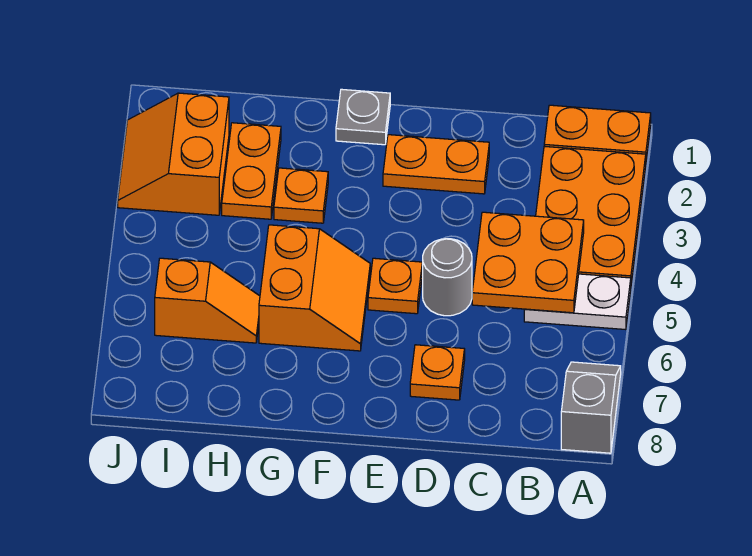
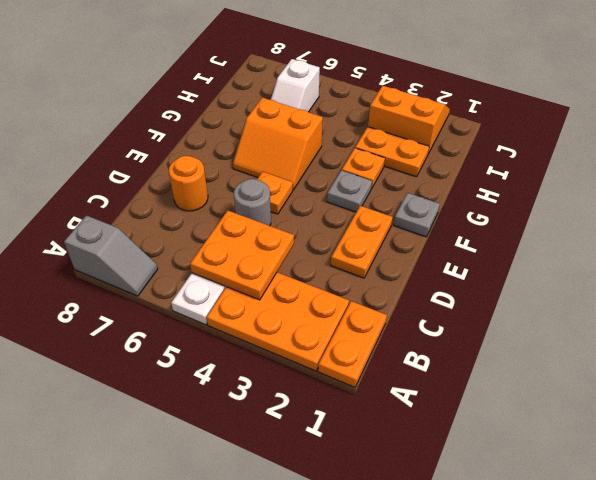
orange plate D7 level 1 -> orange round brick D7 level 1
none -> grey plate F3 level 1
orange slope H6:I6 level 1 top I -> white slope H6:I6 level 1 top I

